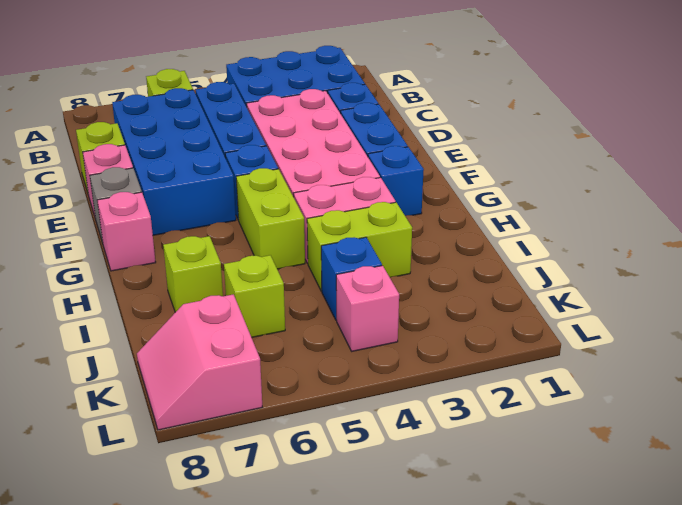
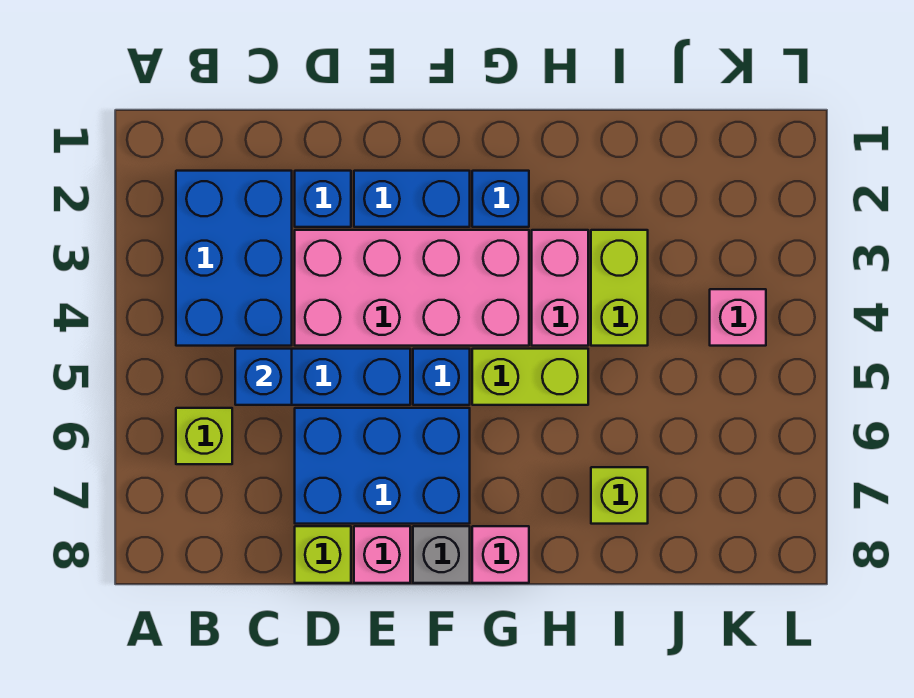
blue brick C6:F7 level 1 -> blue brick D6:F7 level 1
blue brick J4 level 1 -> blue brick C5 level 2
lime brick J6 level 1 -> none
pink slope K7:L8 level 1 top 7 -> none

